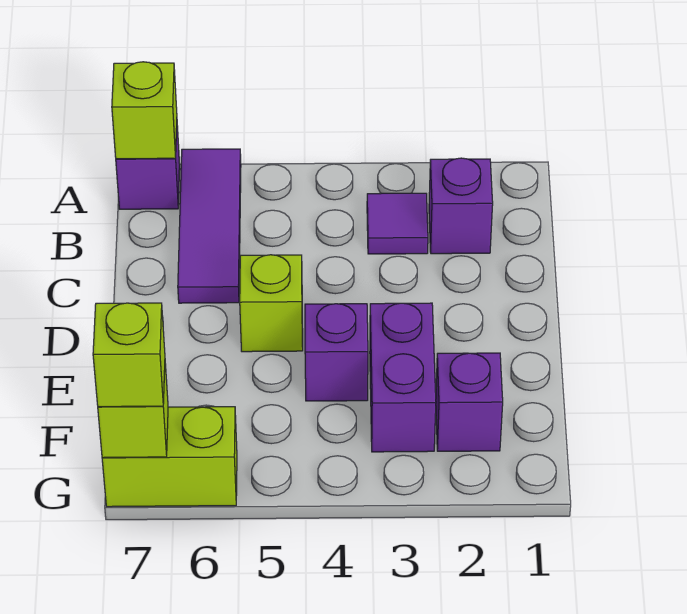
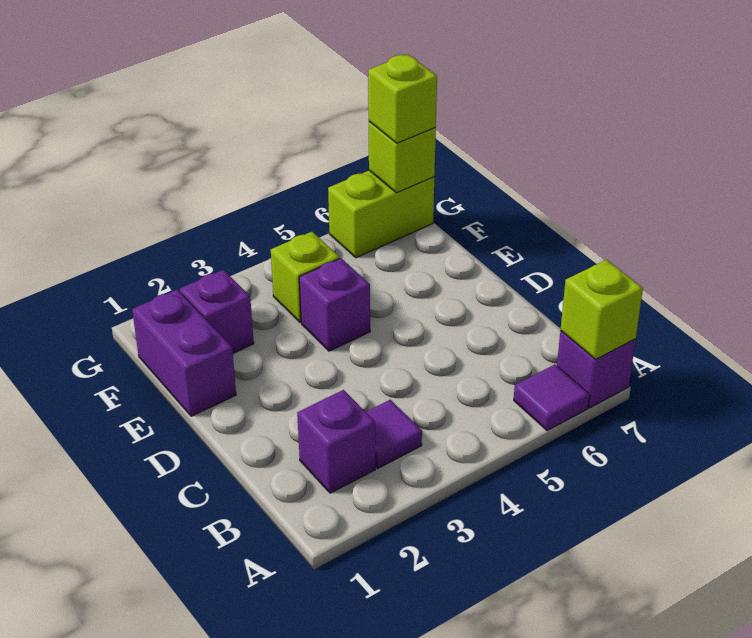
purple tile A6:C6 level 1 -> purple tile A6 level 1
lime brick D5 level 1 -> lime brick F4 level 1
purple brick E3:F3 level 1 -> purple brick E1:F1 level 1

